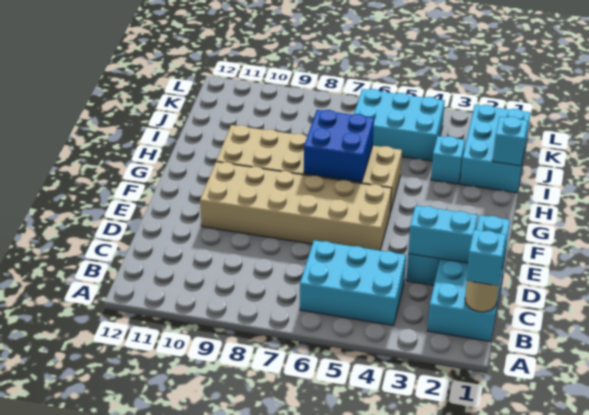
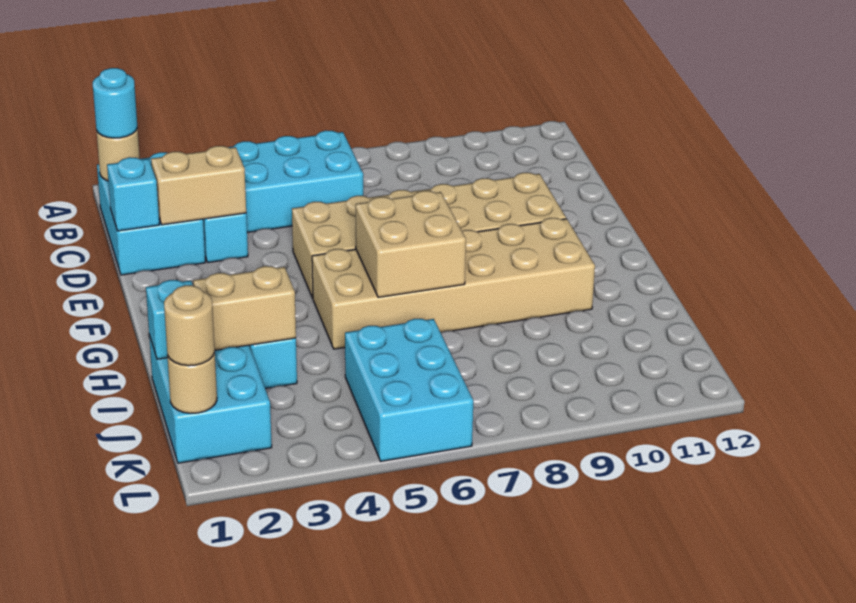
cyan brick B1 level 3 -> cyan round brick B1 level 3
cyan brick D2:D3 level 2 -> tan brick D2:D3 level 2
blue brick G6:H7 level 2 -> tan brick G6:H7 level 2
none -> tan brick I2:I3 level 2
cyan brick J4:K6 level 1 -> cyan brick J5:L6 level 1
none -> tan round brick K1 level 2
none -> tan round brick K1 level 3

